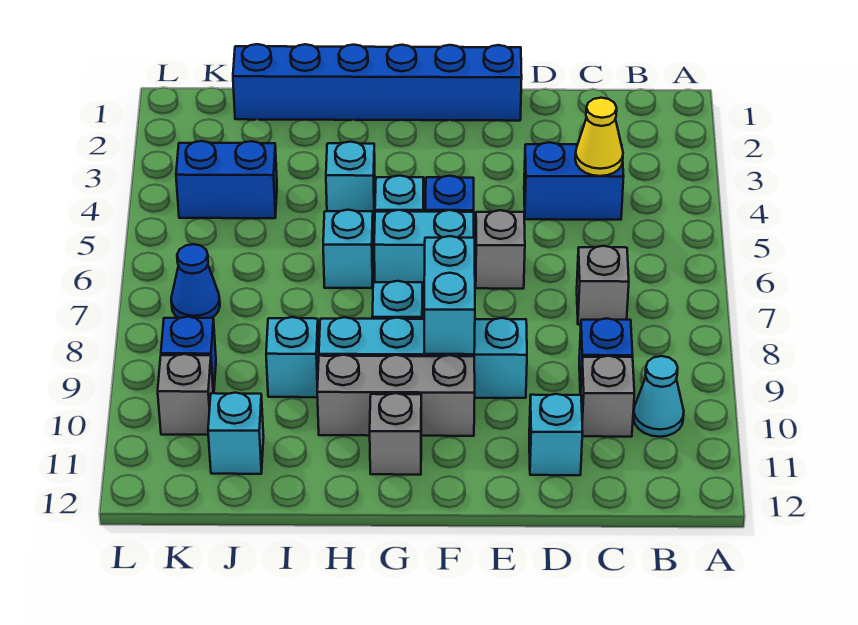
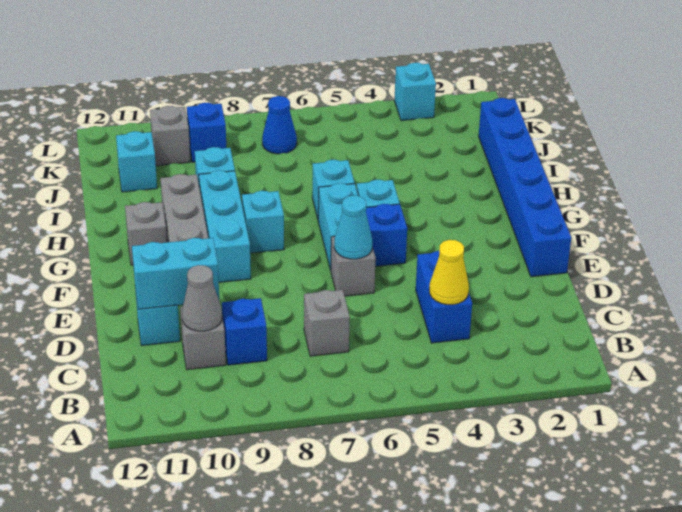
cyan cone B10 level 1 -> cyan cone E6 level 2
none -> grey cone C10 level 2
cyan brick E9:H9 level 1 -> cyan brick F9:H9 level 1
cyan brick F8:F9 level 2 -> cyan brick D10:D11 level 2
cyan brick H4 level 1 -> cyan brick L3 level 1
blue brick J4:K4 level 1 -> none

